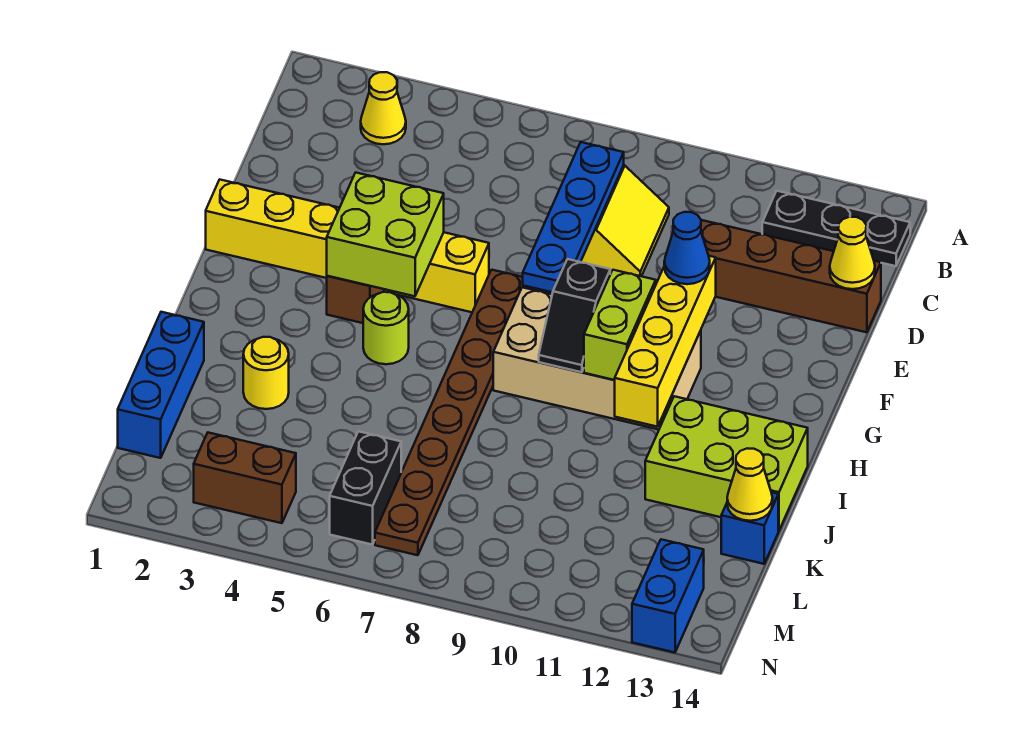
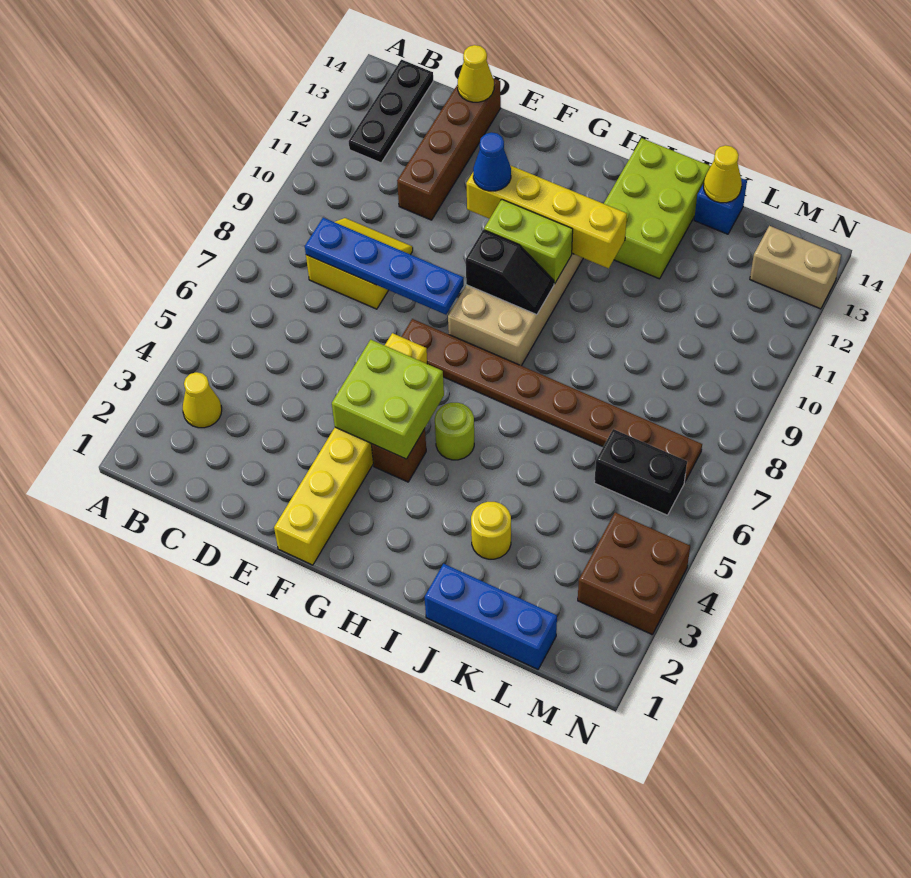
brown brick M3:M4 level 1 -> brown brick M3:N4 level 1
blue brick M13:N13 level 1 -> tan brick M13:N13 level 1

